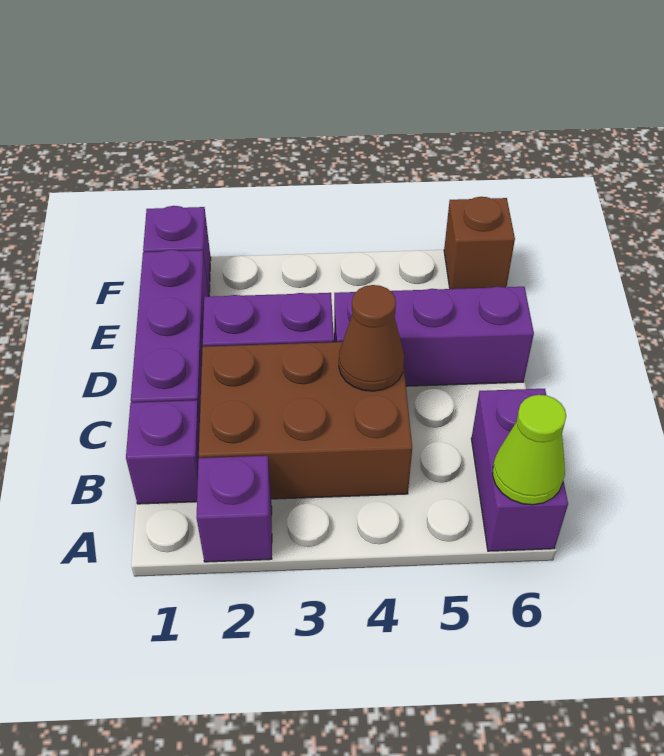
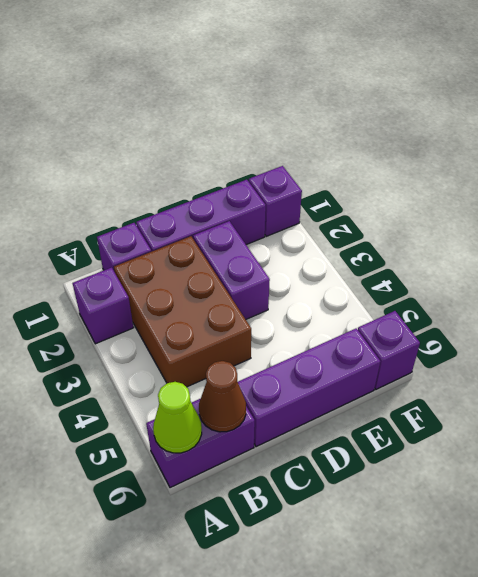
brown cone C4 level 2 -> brown cone B6 level 2
purple brick D4:D6 level 1 -> purple brick C6:E6 level 1
brown brick F6 level 1 -> purple brick F6 level 1

